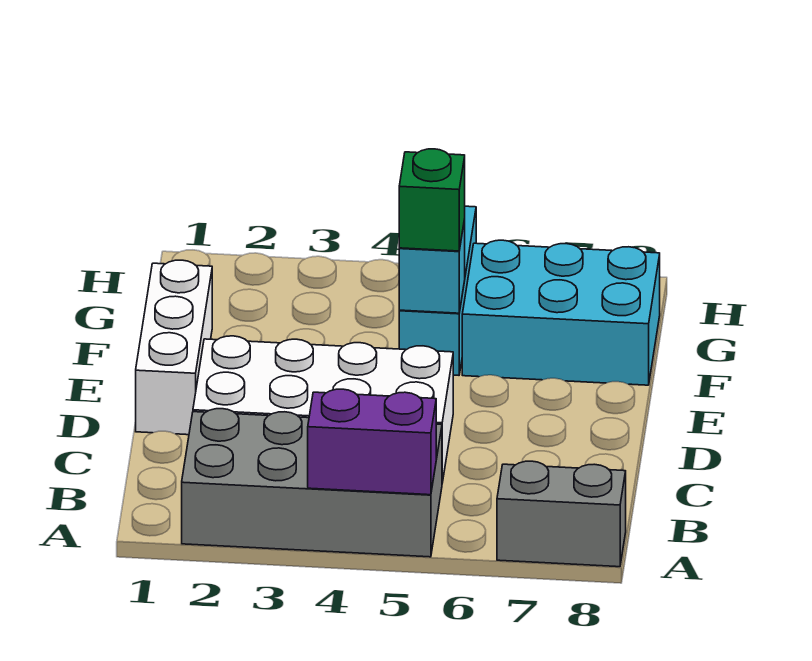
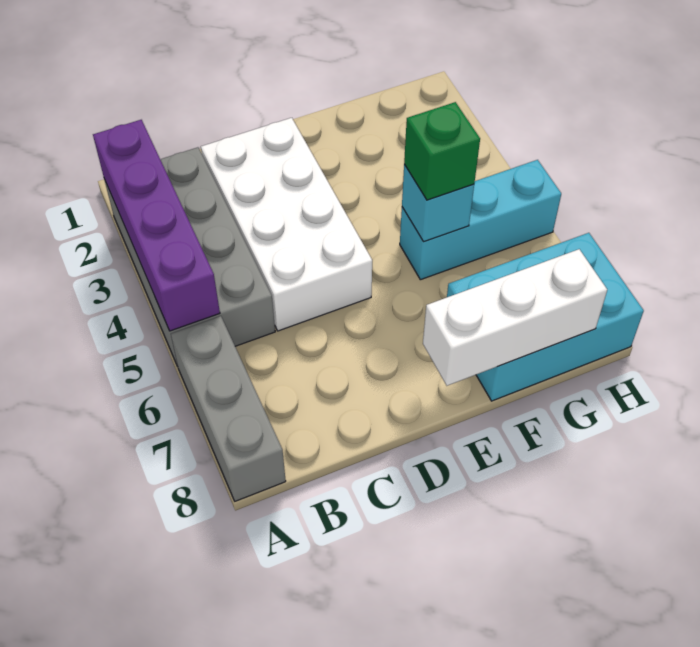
purple brick A4:A5 level 2 -> purple brick A2:A5 level 2
grey brick A7:A8 level 1 -> grey brick A6:A8 level 1
white brick D1:F1 level 1 -> white brick E8:G8 level 2
cyan brick F6:G8 level 1 -> cyan brick F7:H8 level 1

